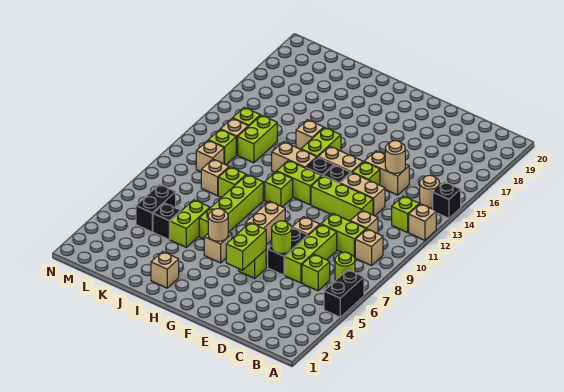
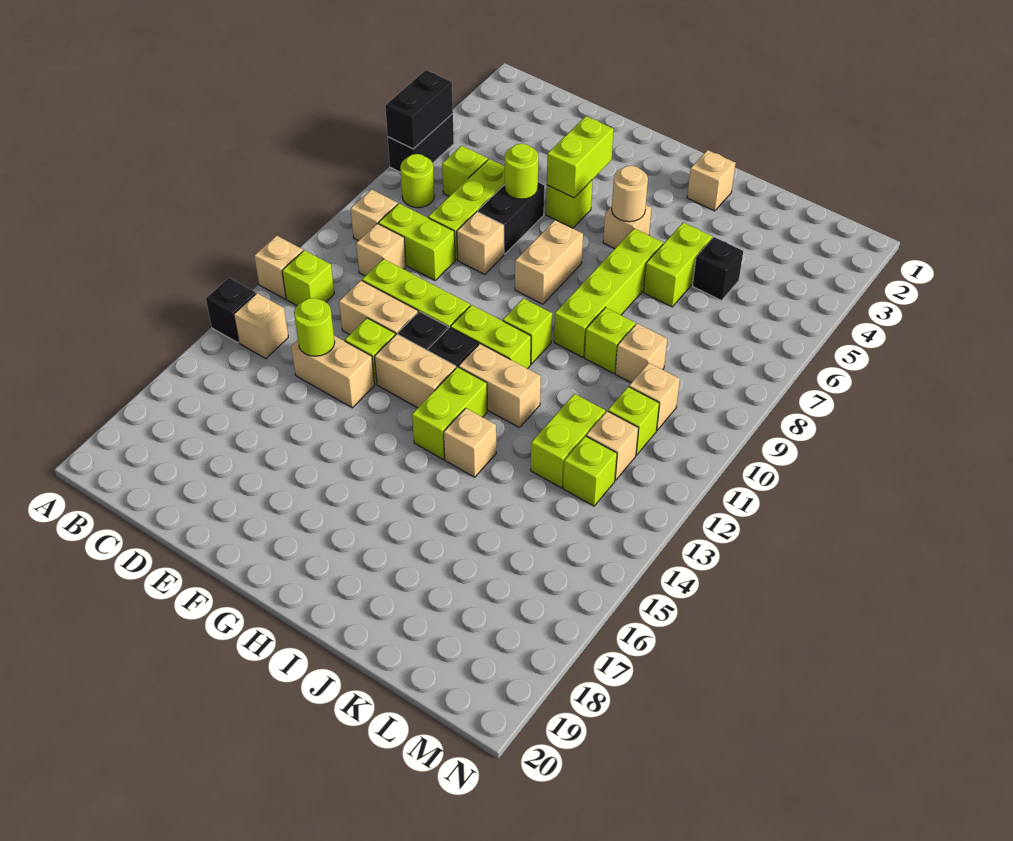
tan round brick B14 level 1 -> tan brick B14 level 1
tan round brick D14 level 2 -> lime round brick D14 level 2
black brick L5:L6 level 1 -> black brick A5:A6 level 2

